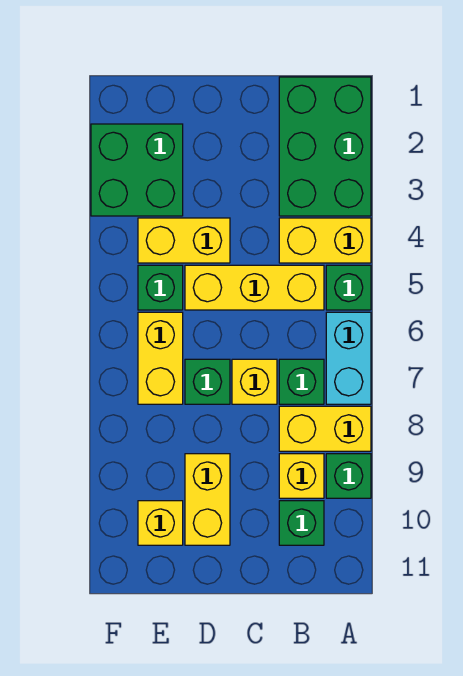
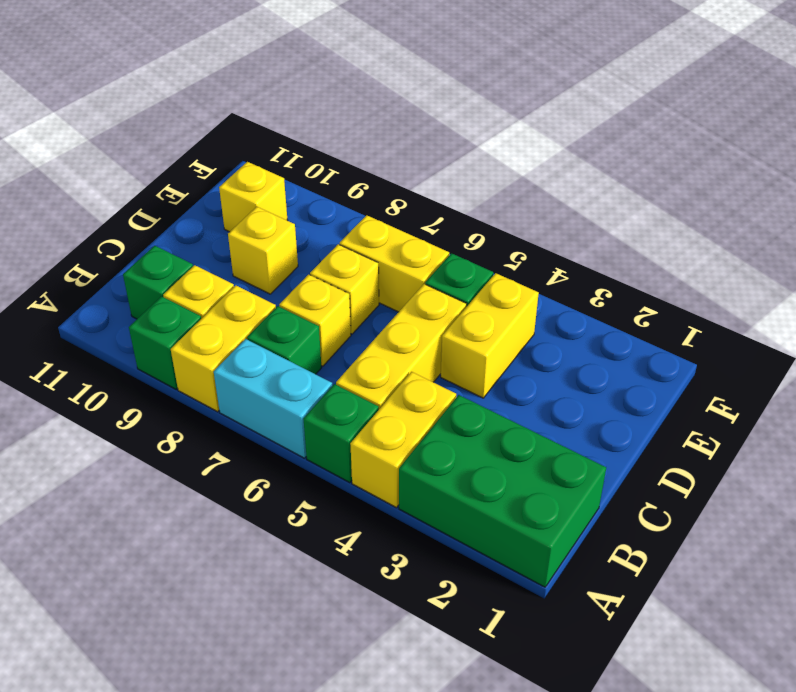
green brick D7 level 1 -> yellow brick D7 level 1
yellow brick D9:D10 level 1 -> yellow brick D9 level 1
green brick E2:F3 level 1 -> none

